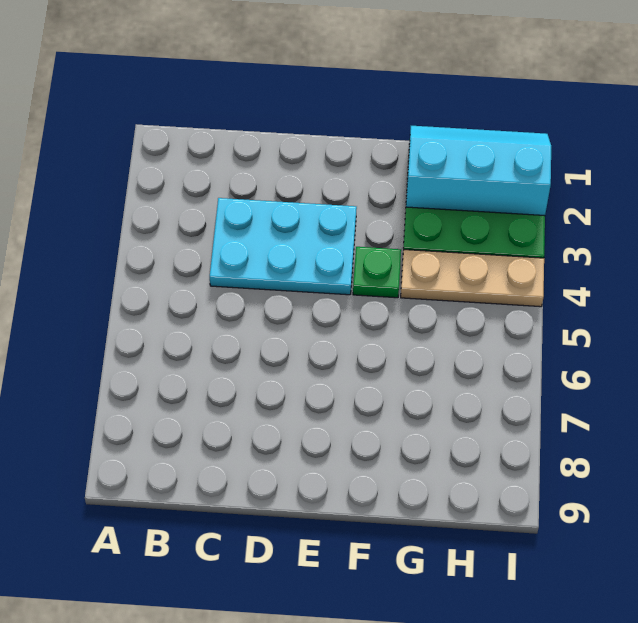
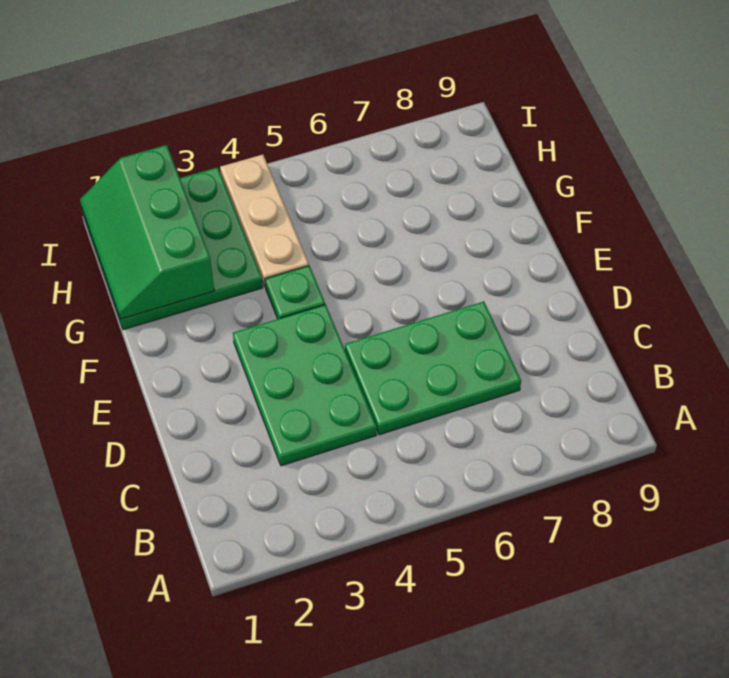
cyan plate C3:E4 level 1 -> green plate C3:E4 level 1
none -> green plate C5:D7 level 1
cyan slope G1:I2 level 2 top 2 -> green slope G1:I2 level 2 top 2

